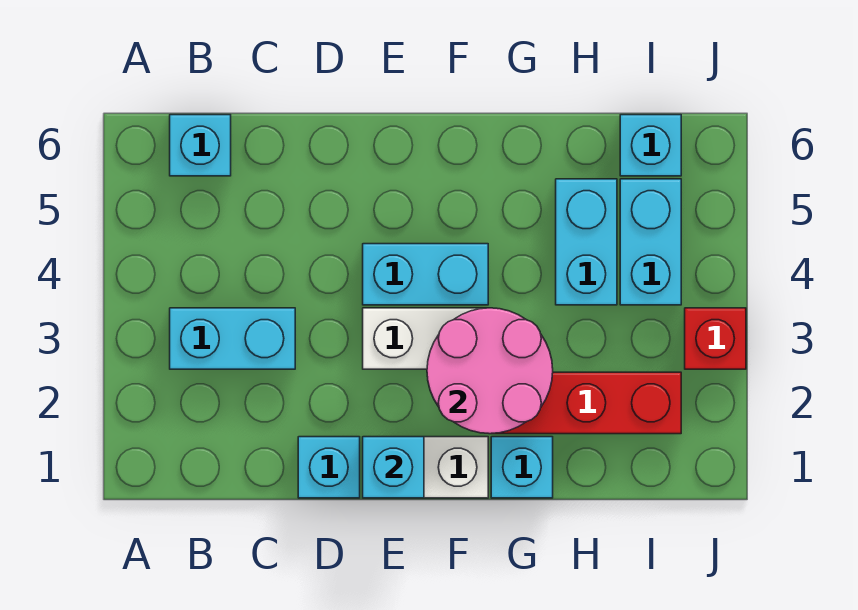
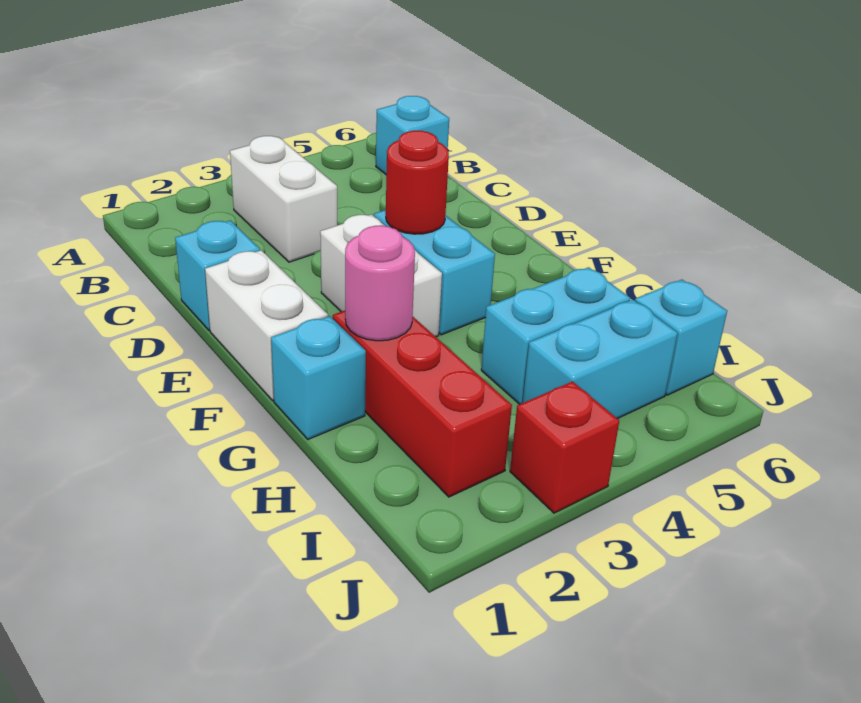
cyan brick B3:C3 level 1 -> white brick B3:C3 level 1
cyan brick E1 level 2 -> none
none -> red round brick E4 level 2
pink round brick F2:G3 level 2 -> pink round brick G2 level 2

